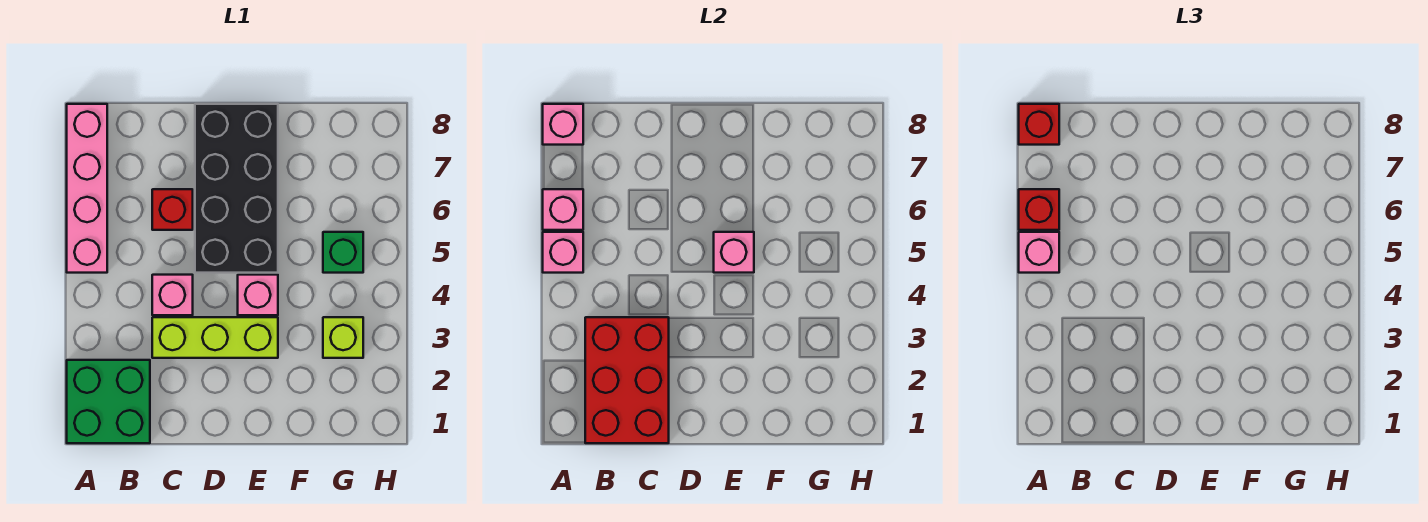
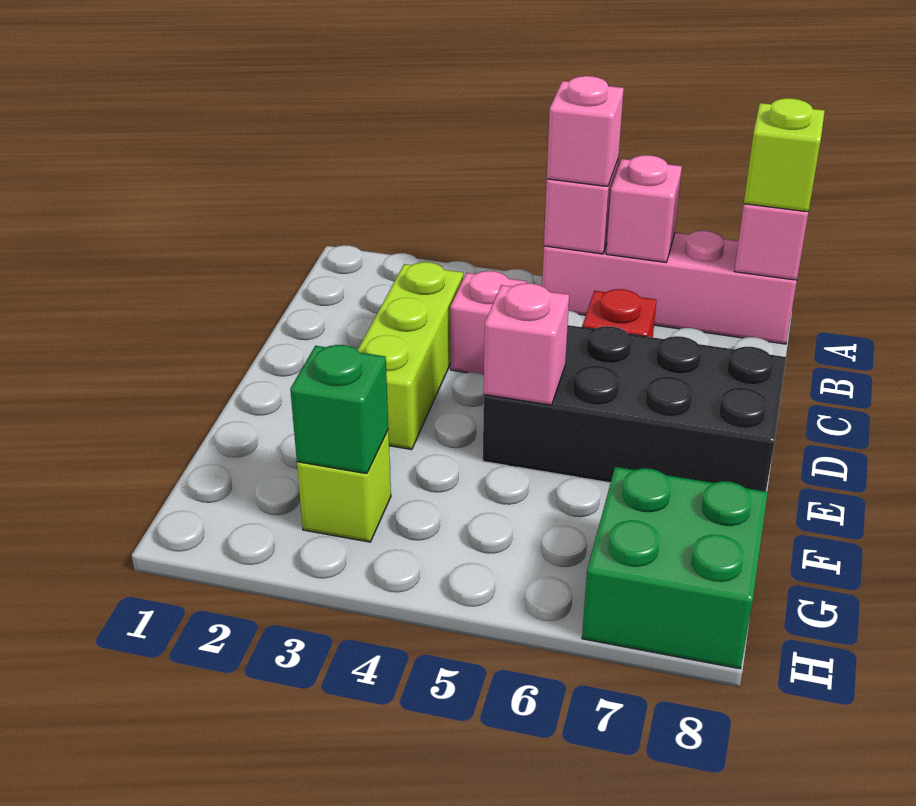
green brick A1:B2 level 1 -> green brick G7:H8 level 1
red brick A6 level 3 -> none
red brick A8 level 3 -> lime brick A8 level 3
red brick B1:C3 level 2 -> none
pink brick E4 level 1 -> none
green brick G5 level 1 -> green brick G3 level 2

